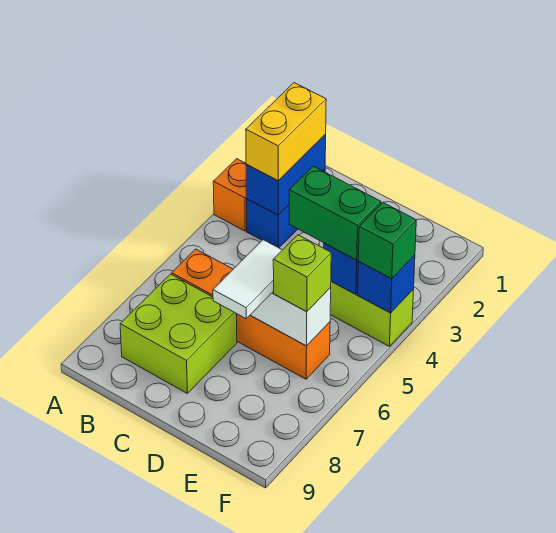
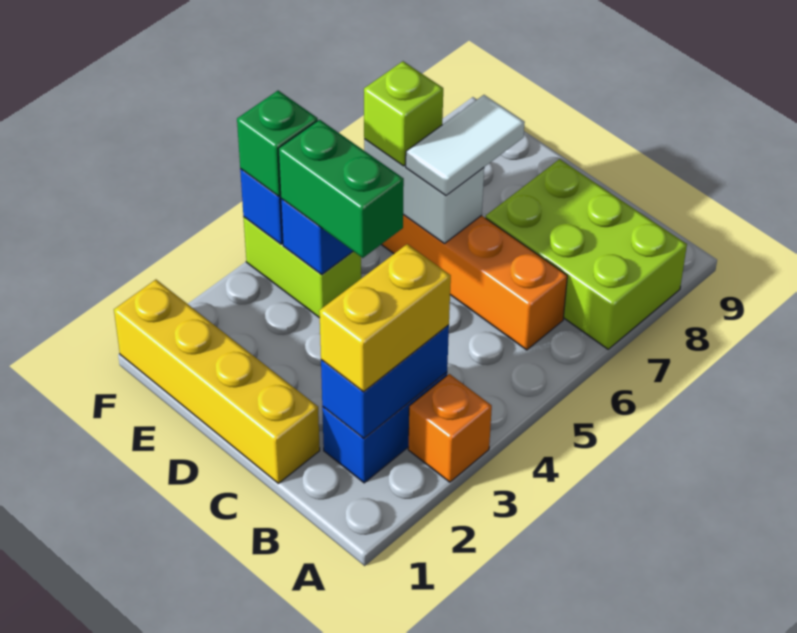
lime brick B7:C8 level 1 -> lime brick A7:C8 level 1
none -> yellow brick C1:F1 level 1

